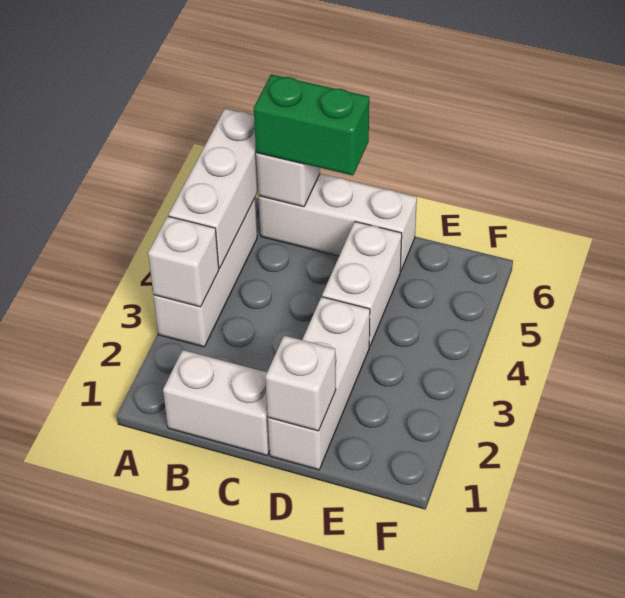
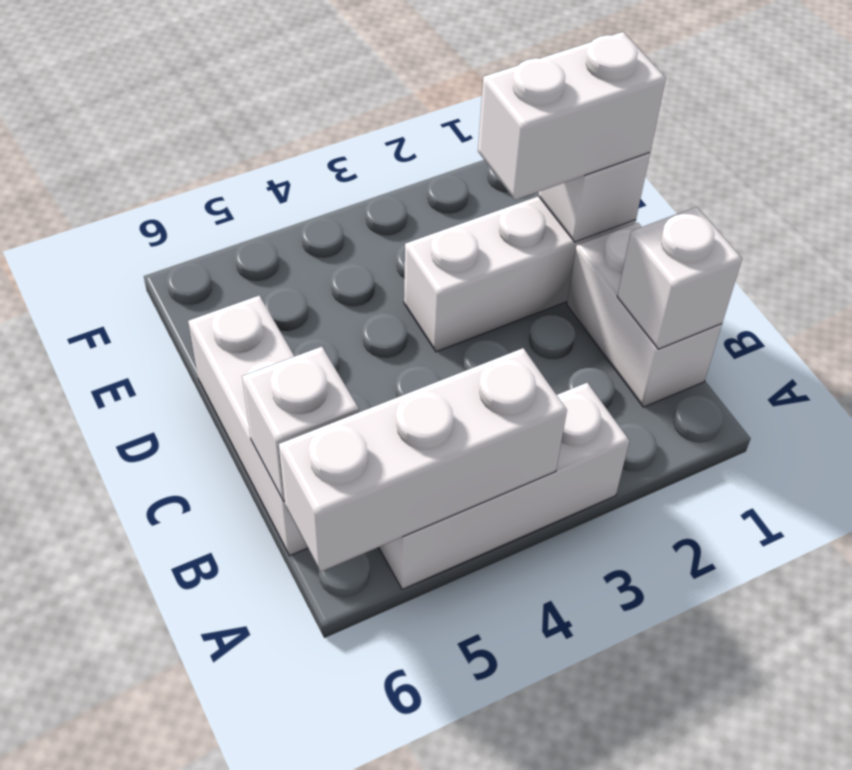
white brick A3 level 2 -> white brick B1 level 2
green brick B6:C6 level 3 -> none
white brick D4:D5 level 1 -> white brick D1:D2 level 3

